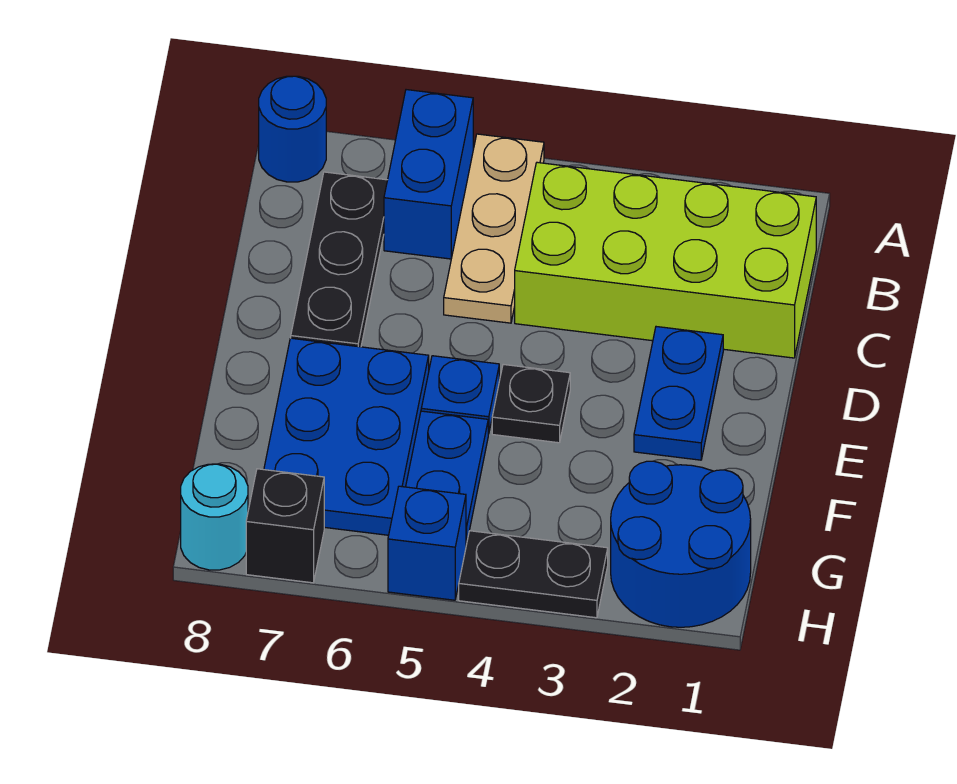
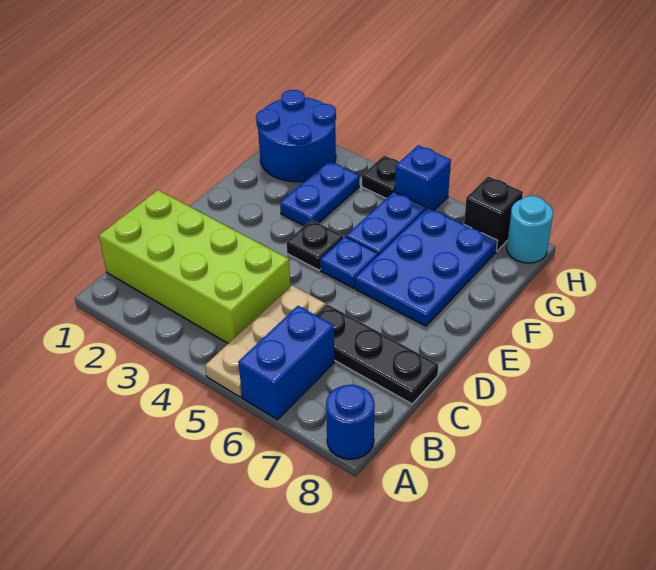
black plate B7:D7 level 1 -> black plate C6:C8 level 1
blue plate D2:E2 level 1 -> blue plate F3:G3 level 1
black plate H3:H4 level 1 -> black plate H4 level 1

